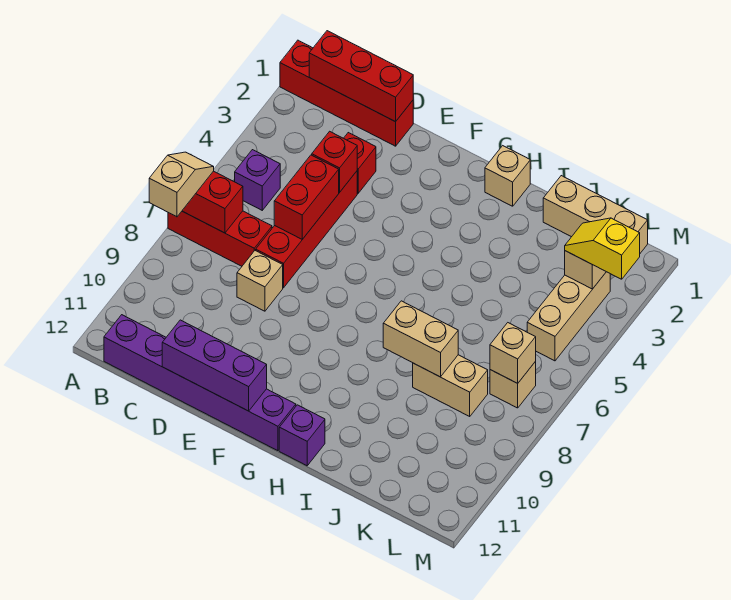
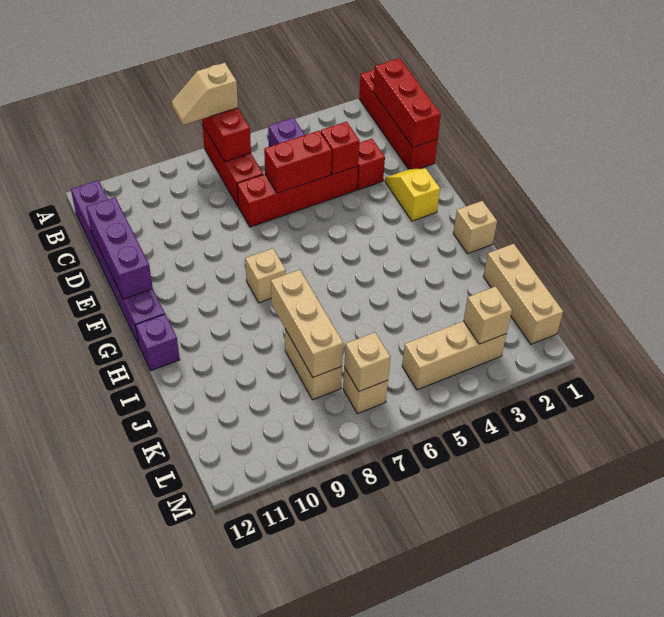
tan slope A7:A8 level 3 top 8 -> tan slope A7:A8 level 3 top 7
tan brick D8 level 1 -> tan brick G8 level 1
tan brick I8:J8 level 2 -> tan brick I8:K8 level 2
yellow slope L3:M3 level 3 top M -> yellow slope E2:F2 level 1 top F

